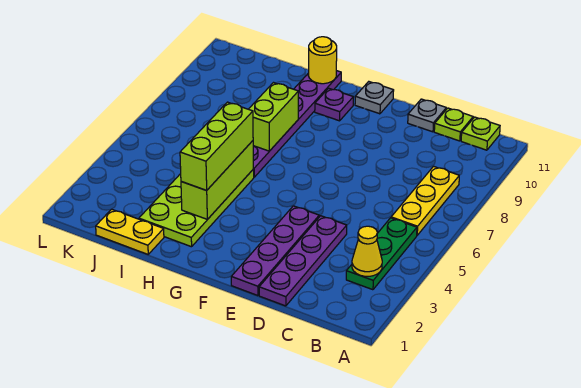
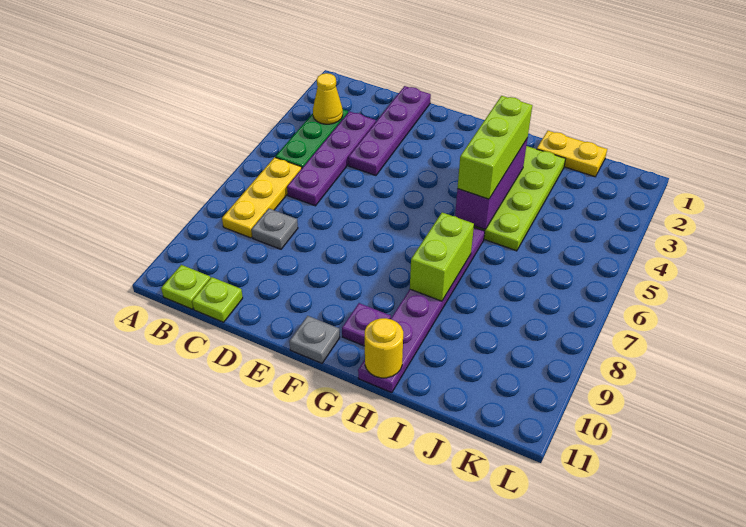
grey plate D11 level 1 -> grey plate C8 level 1
purple plate E1:E4 level 1 -> purple plate C3:C6 level 1
lime brick H3:H5 level 2 -> purple brick H3:H5 level 2

